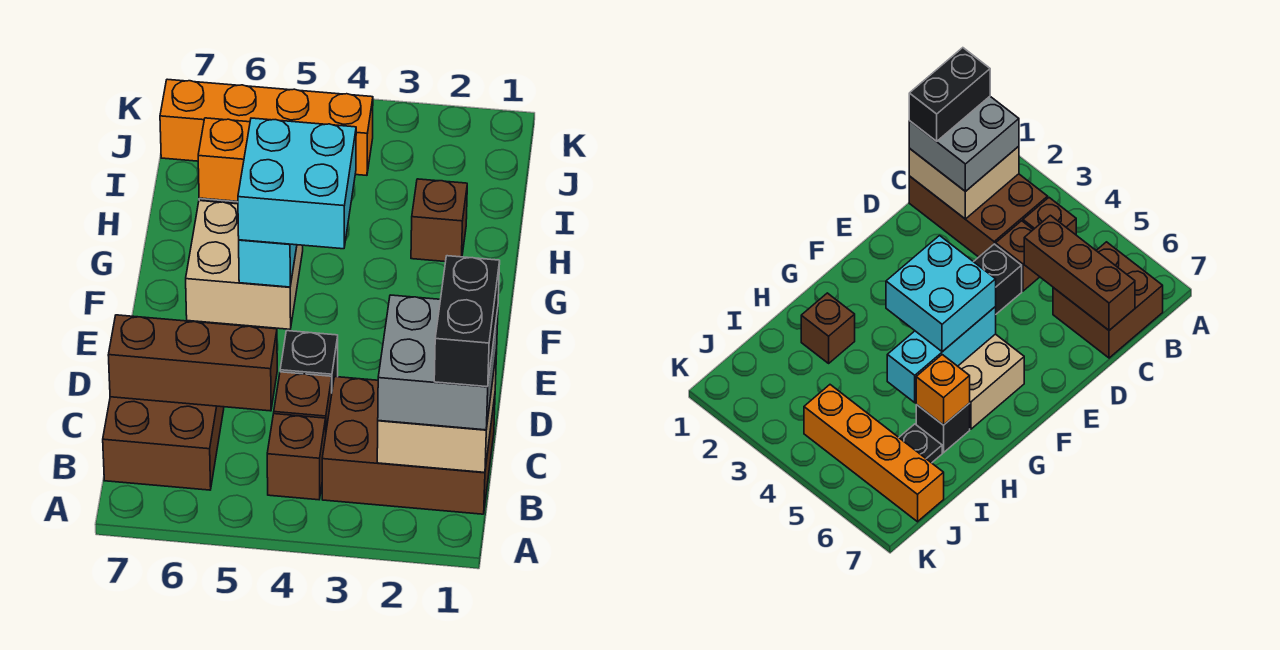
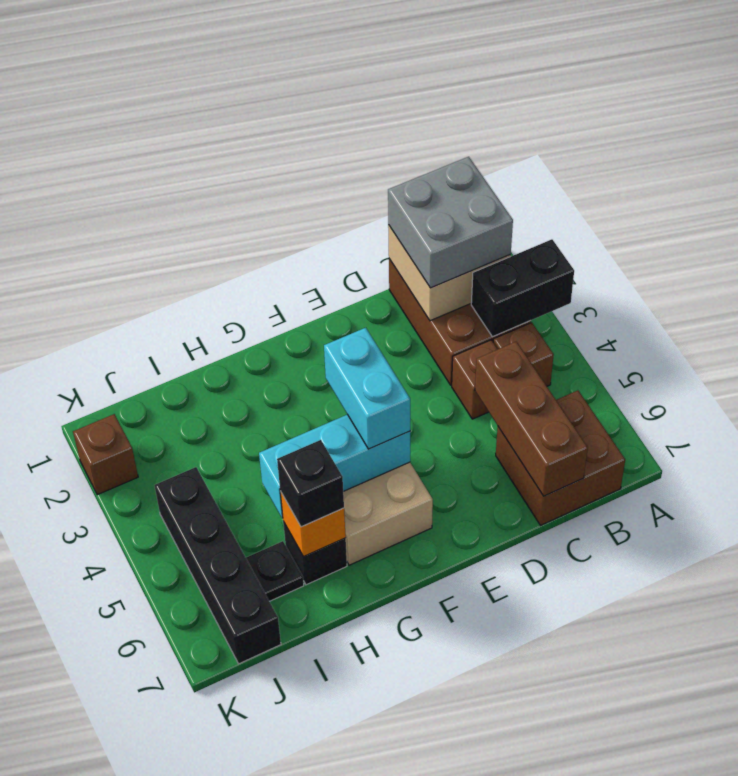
black brick B1:C1 level 4 -> black brick A3:B3 level 2
black brick D4 level 1 -> black brick H6 level 3
cyan brick F4:G5 level 3 -> cyan brick F4:F5 level 3
brown brick H2 level 1 -> brown brick K2 level 1
orange brick J4:J7 level 1 -> black brick J4:J7 level 1

